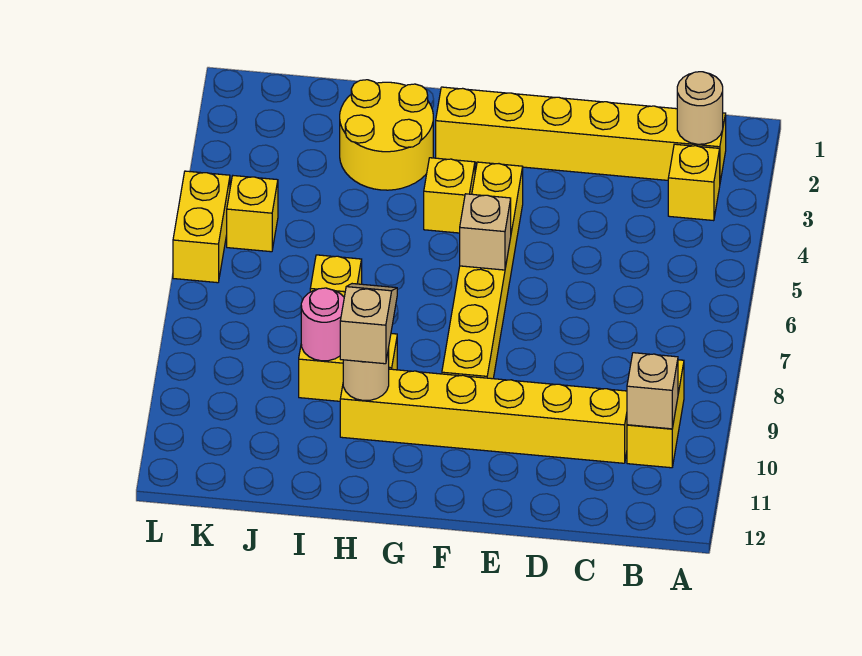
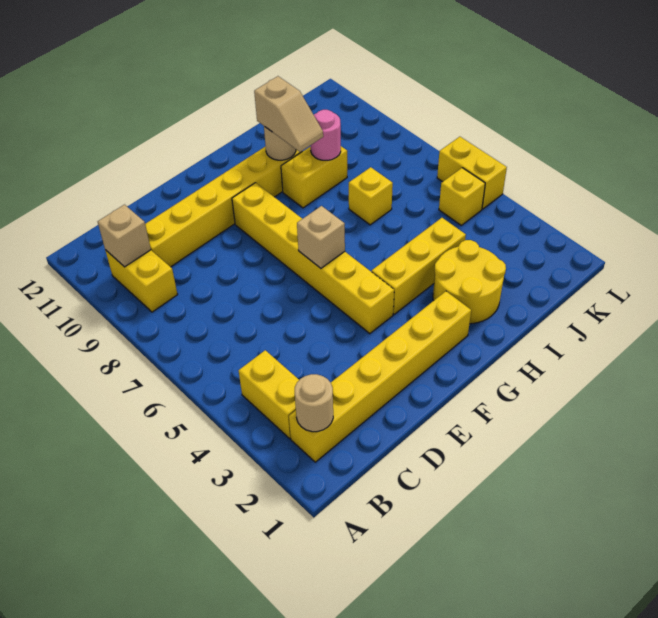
yellow brick B3 level 1 -> yellow brick B3:B4 level 1
yellow brick G4 level 1 -> yellow brick G4:I4 level 1

